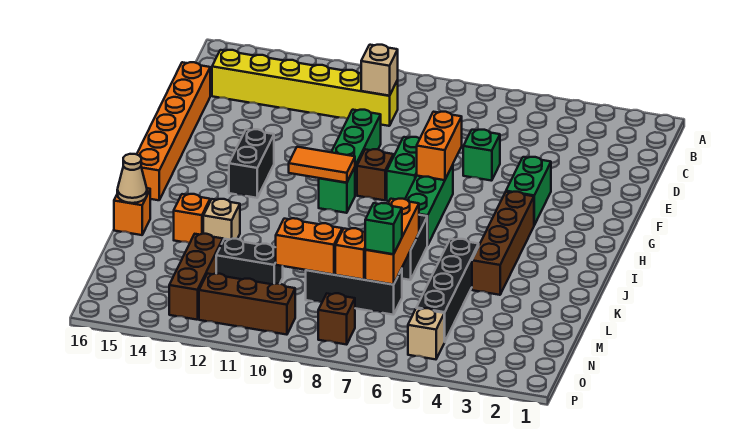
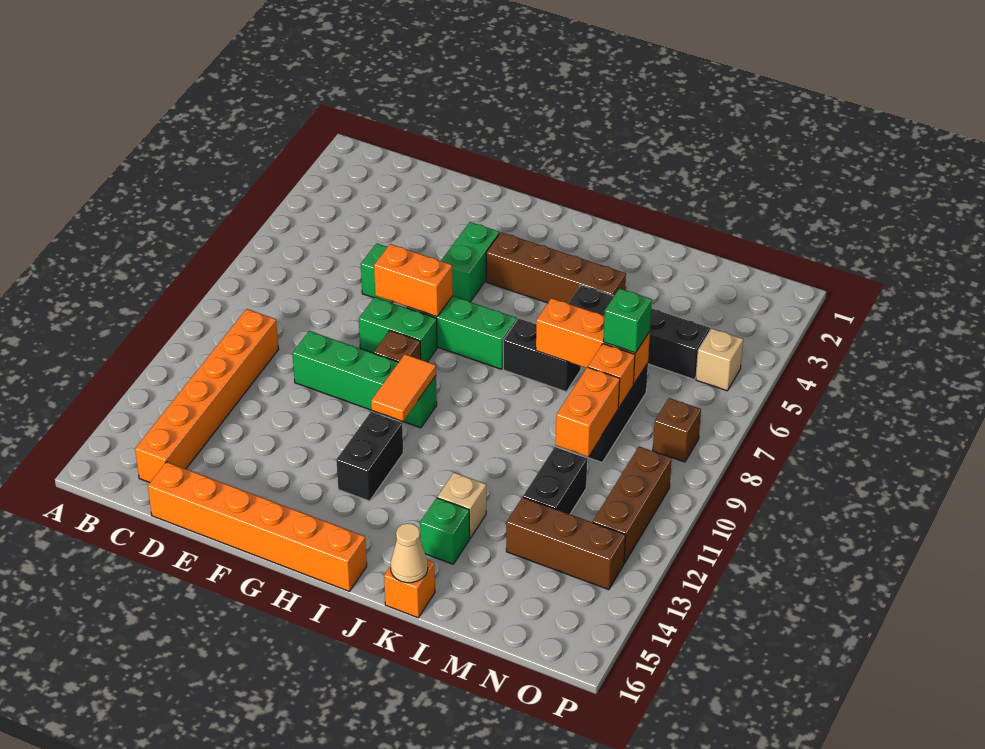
yellow brick C10:C15 level 1 -> orange brick C10:C15 level 1
tan brick C10 level 2 -> none
green brick F4:G4 level 1 -> green brick G4:G5 level 1
black brick G13:H13 level 1 -> black brick H12:H13 level 1
orange brick K14 level 1 -> green brick K14 level 1

